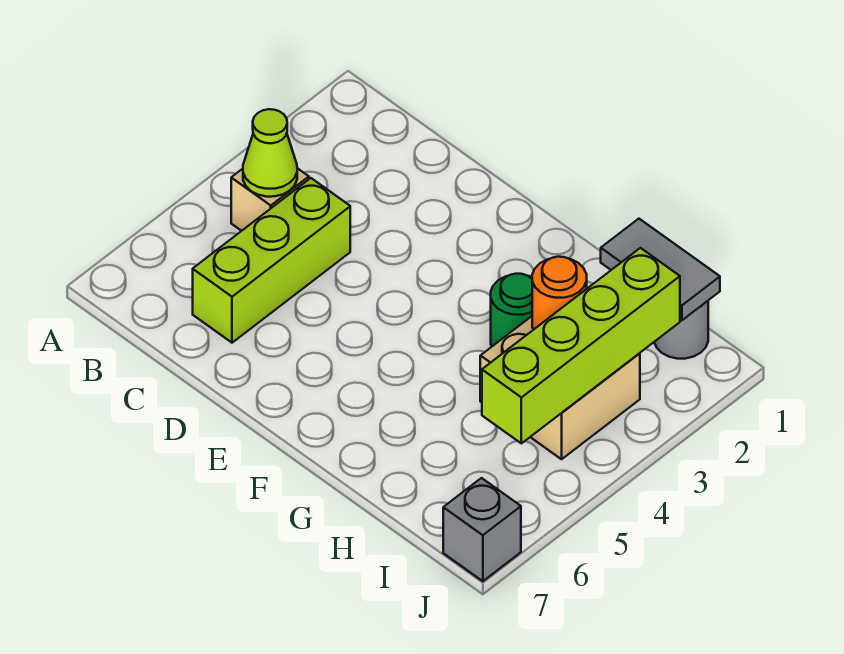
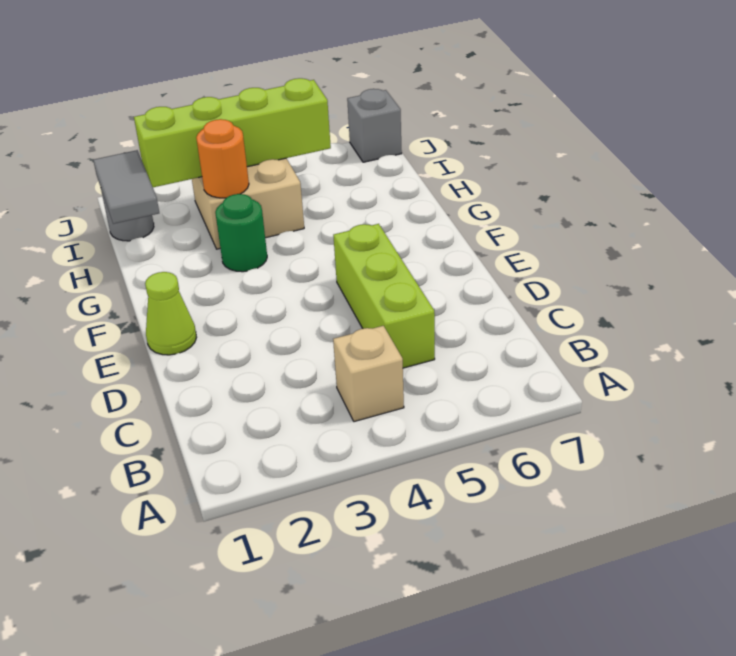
lime cone B4 level 2 -> lime cone E1 level 1
lime brick C4:C6 level 1 -> lime brick C5:E5 level 1

